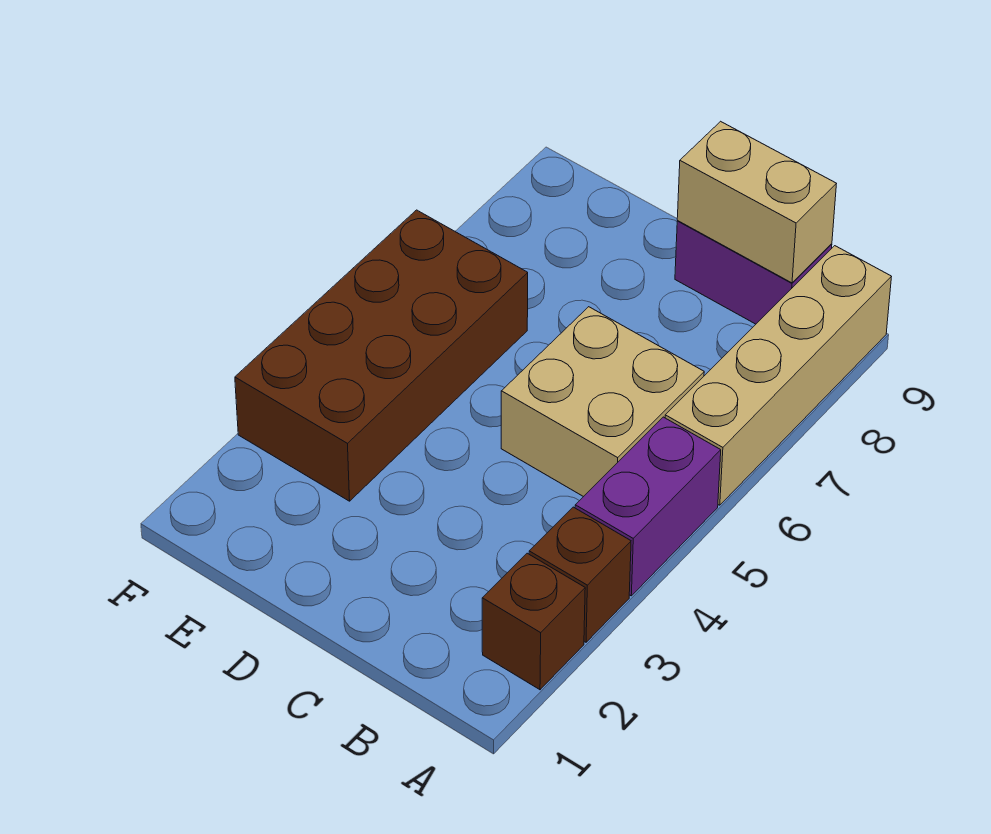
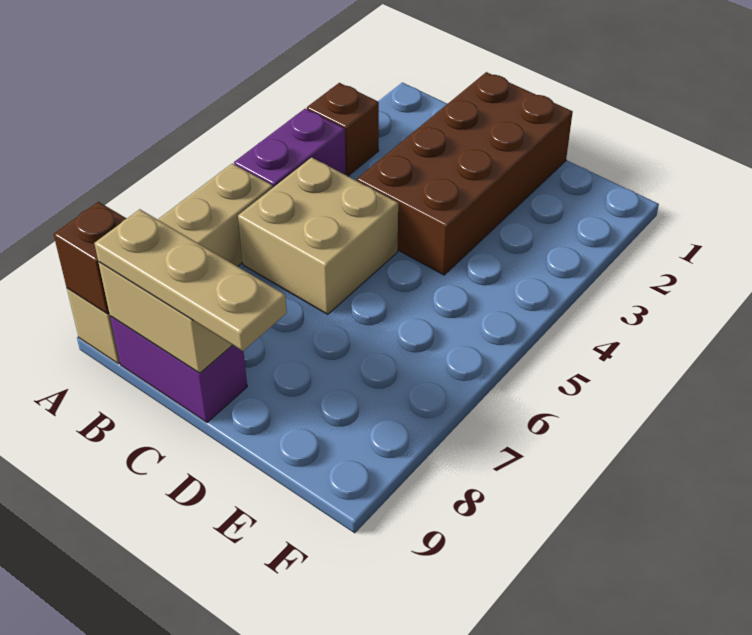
brown brick A2 level 1 -> brown brick A9 level 2
none -> tan plate B9:D9 level 3
brown brick E3:F6 level 1 -> brown brick C1:D4 level 1

